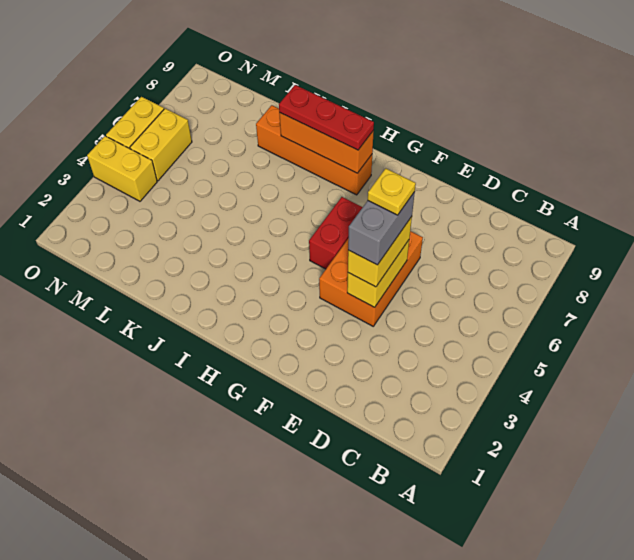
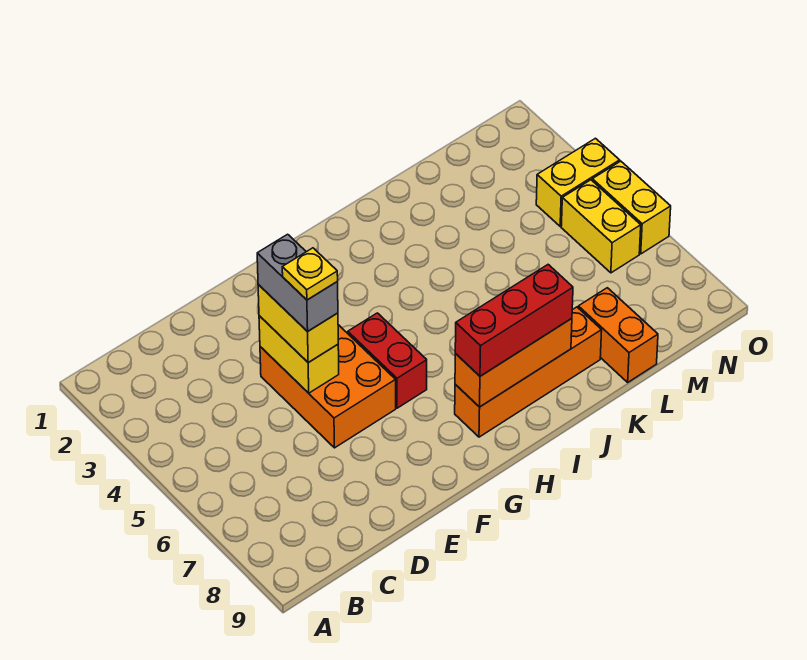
red plate H8:J8 level 3 -> red brick H8:J8 level 3
none -> orange brick L8:L9 level 1

